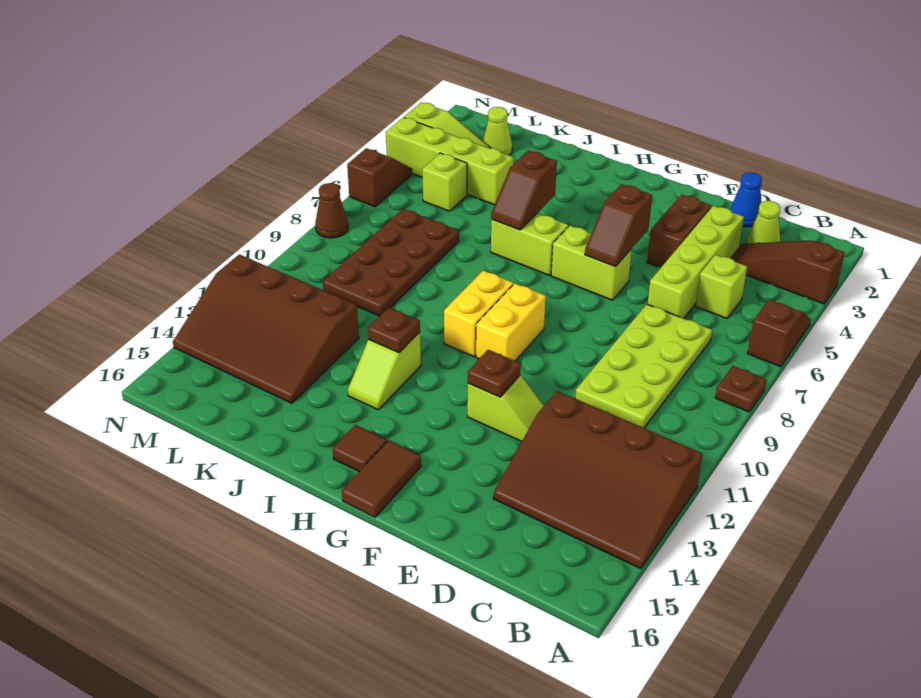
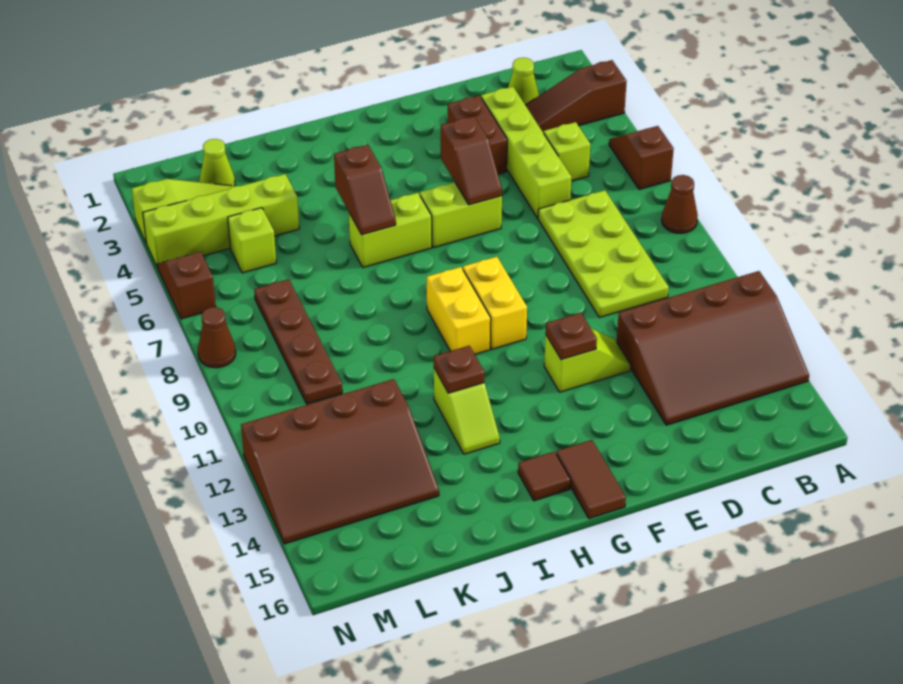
brown plate A8 level 1 -> brown cone A8 level 1
blue cone D1 level 1 -> none
brown plate K7:L10 level 1 -> brown plate L7:L10 level 1

